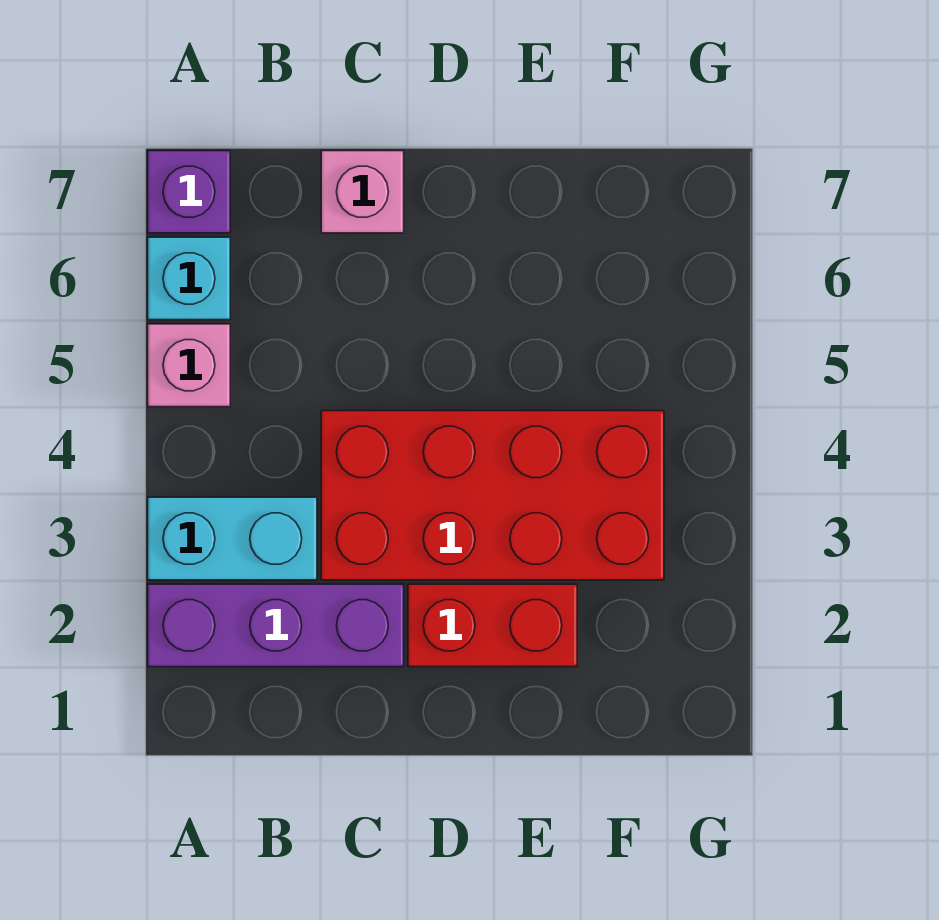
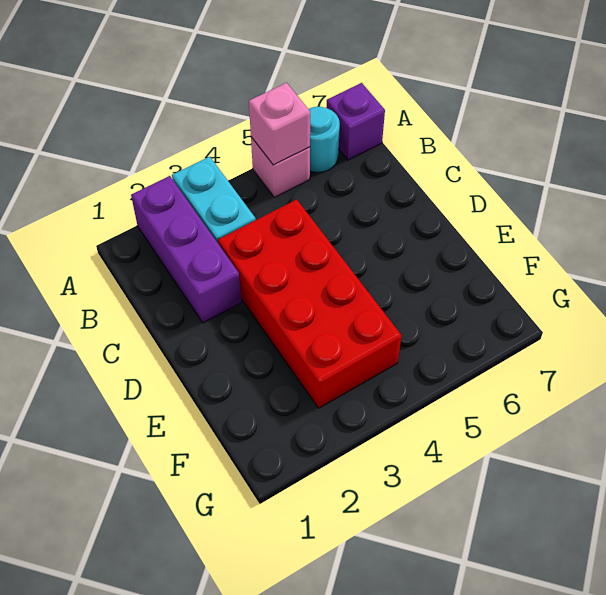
cyan brick A6 level 1 -> cyan round brick A6 level 1
pink brick C7 level 1 -> pink brick A5 level 2
red brick D2:E2 level 1 -> none

